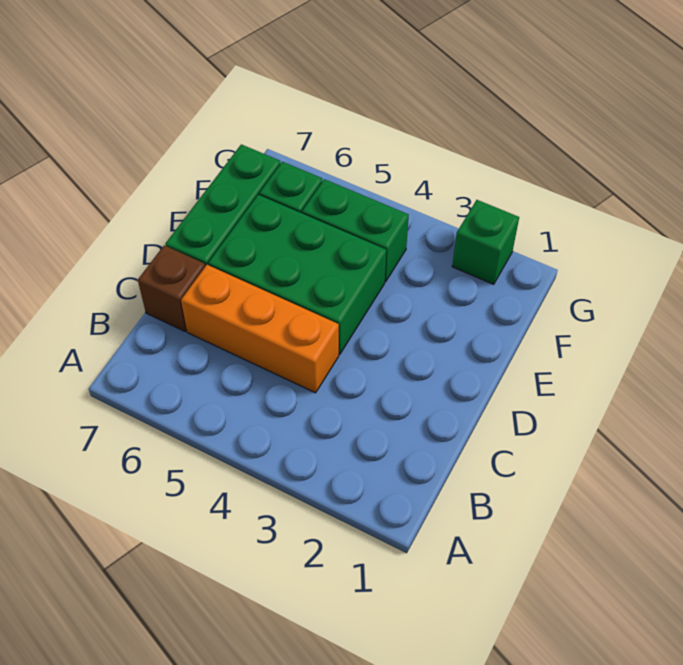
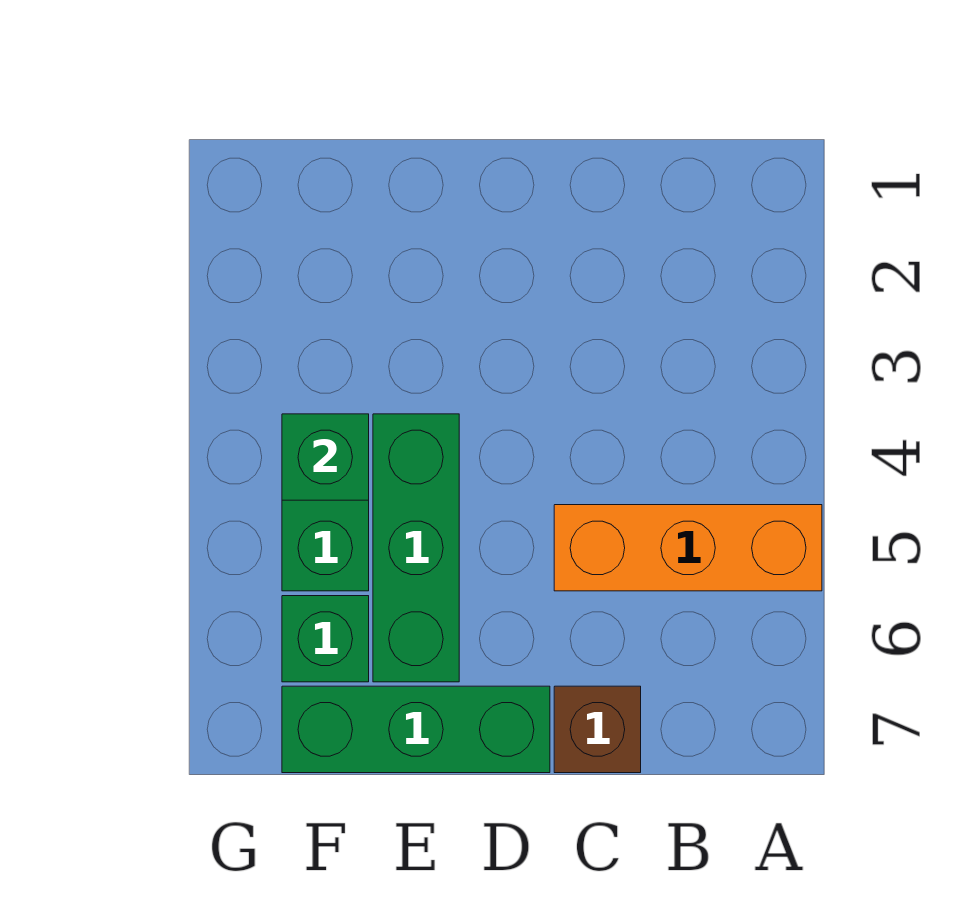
orange brick C4:C6 level 1 -> orange brick A5:C5 level 1
green brick D4:E6 level 1 -> green brick E4:E6 level 1
green brick G2 level 1 -> green brick F4 level 2

